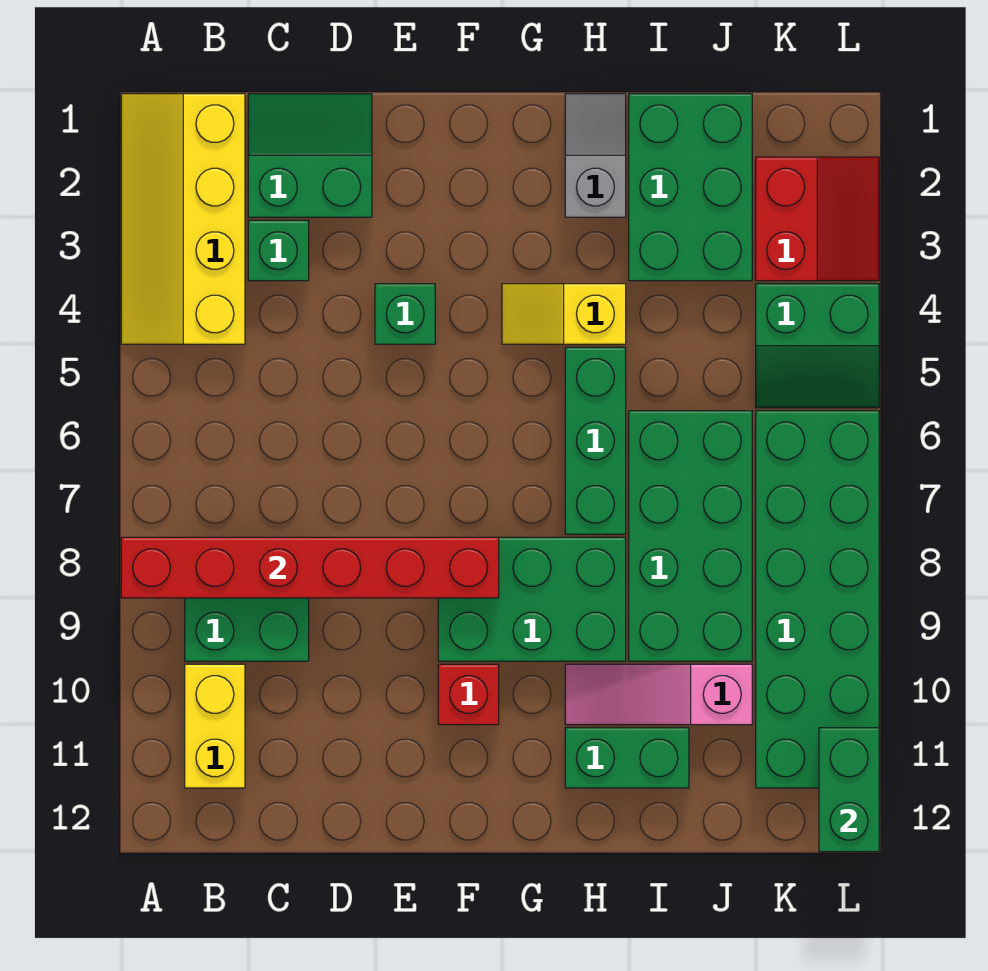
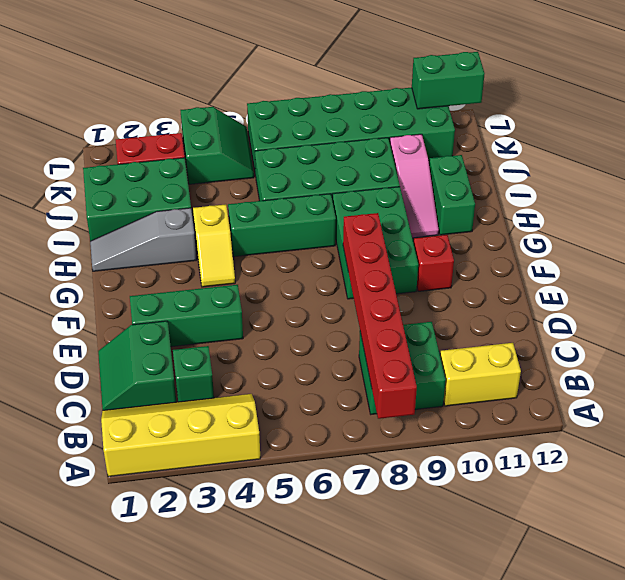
yellow slope A1:B4 level 1 top B -> yellow slope A1:B4 level 1 top A
green brick E4 level 1 -> green brick E2:E4 level 1
grey slope H1:H2 level 1 top 2 -> grey slope H1:H3 level 1 top 3

